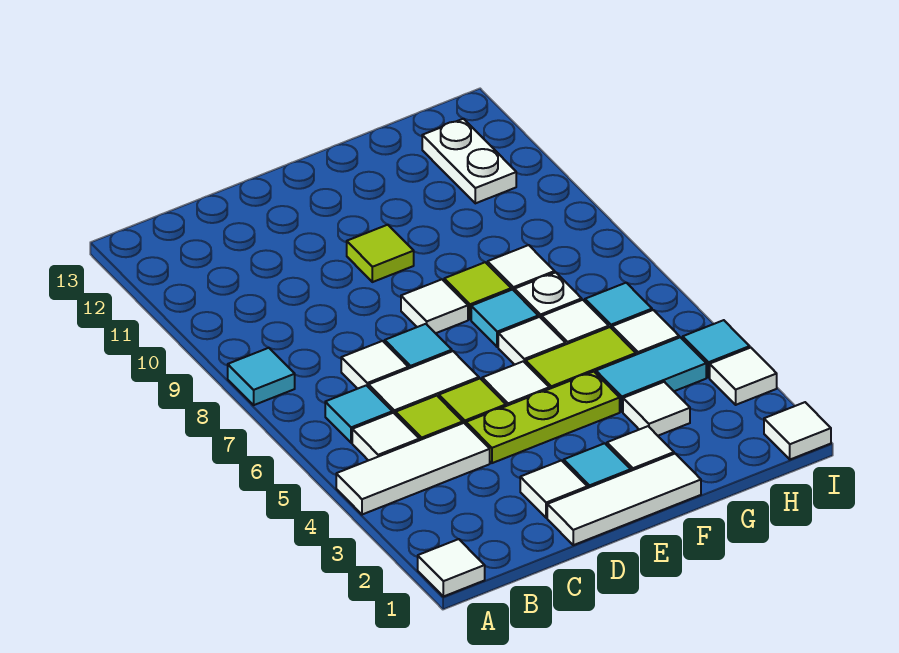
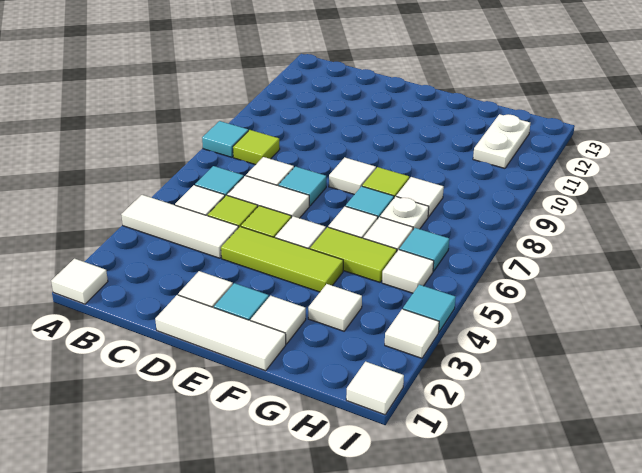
lime plate D4:F4 level 1 -> lime tile D4:F4 level 1
lime tile E10 level 1 -> lime tile B8 level 1
cyan tile G4:H4 level 1 -> none

